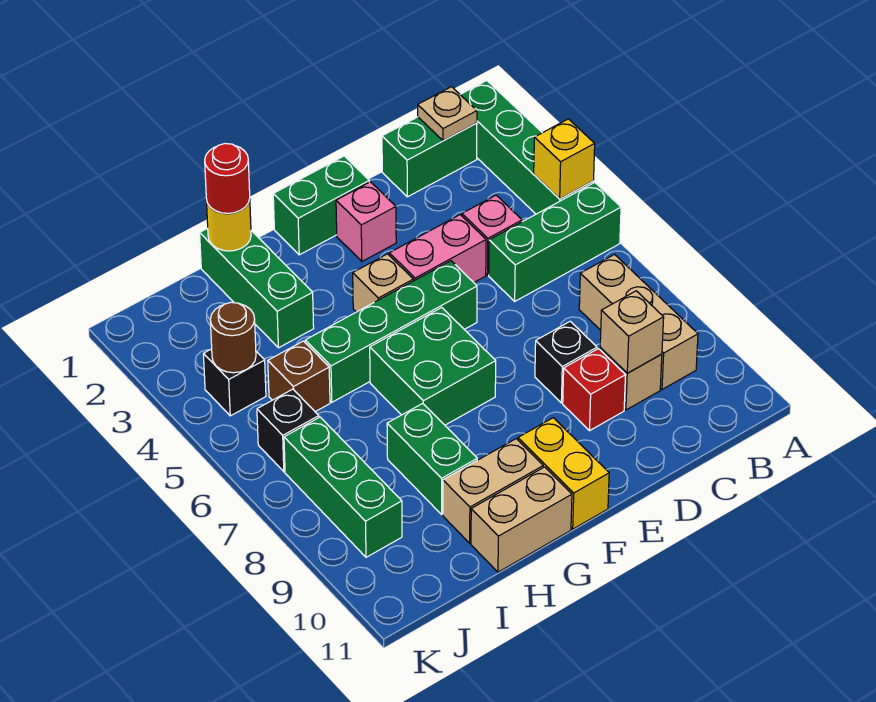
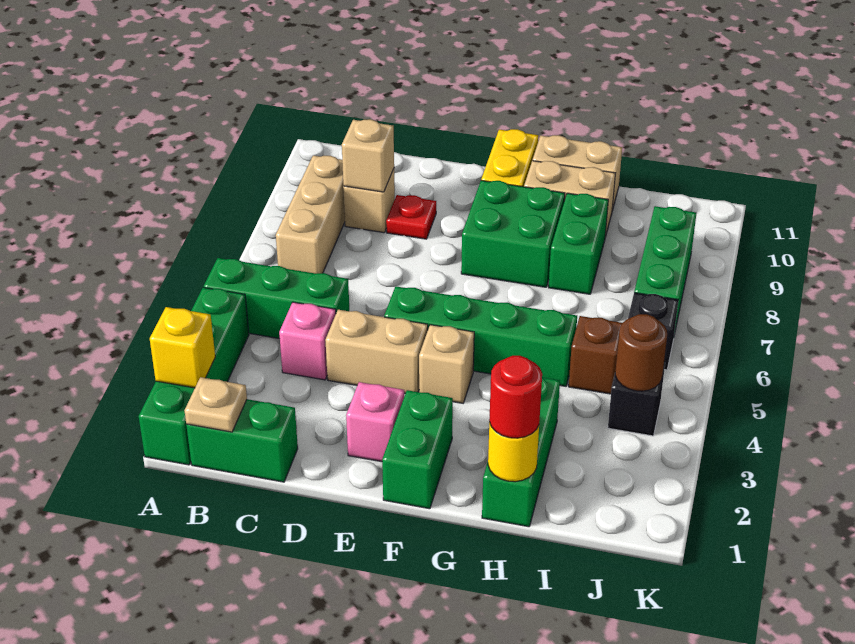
yellow brick A4 level 2 -> yellow brick A2 level 2
pink brick D4:E4 level 1 -> tan brick D4:E4 level 1
black brick D8 level 1 -> none
red brick D9 level 1 -> red plate D9 level 1
green brick E1:F1 level 1 -> green brick F1:F2 level 1
green brick F6:G7 level 1 -> green brick F8:G9 level 1

